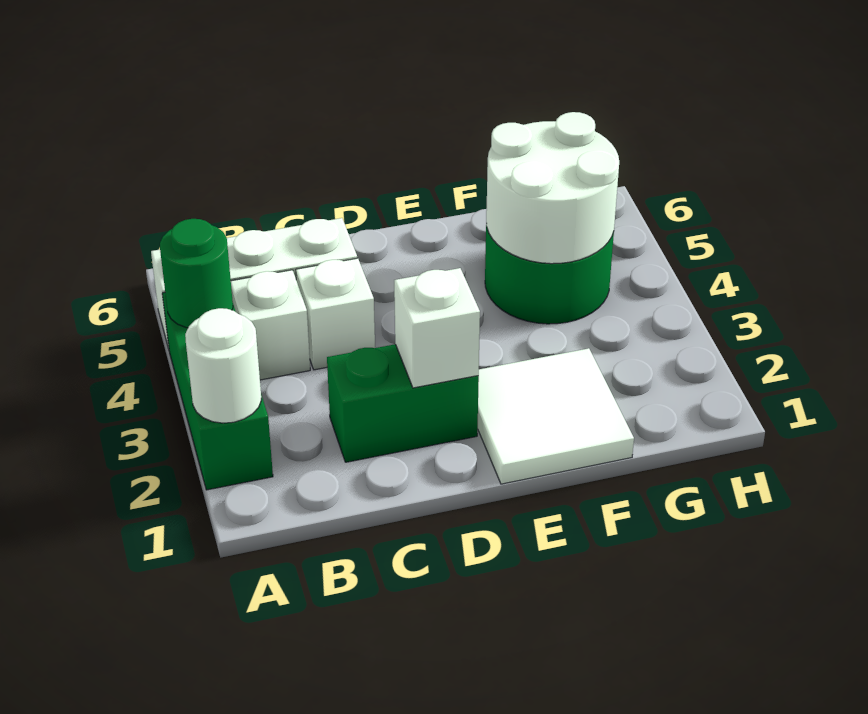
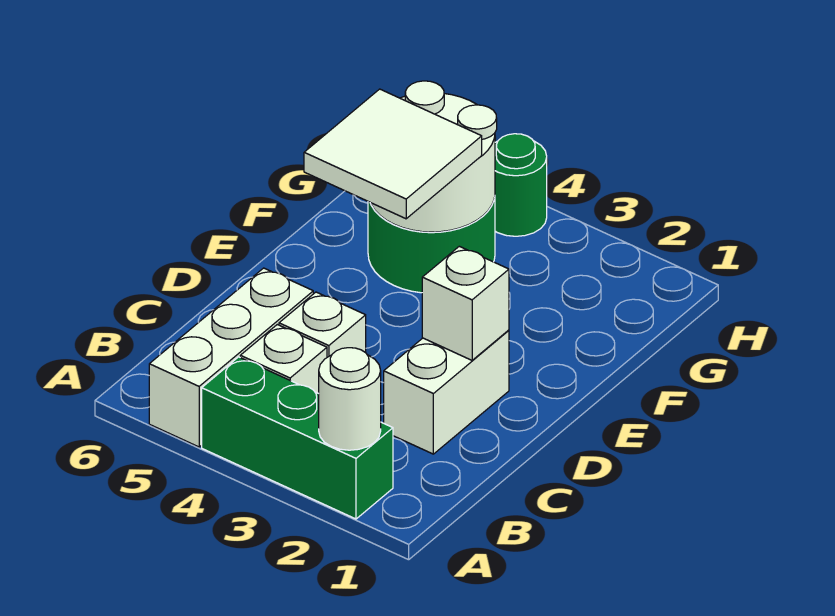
green round brick A4 level 2 -> green round brick H4 level 1
green brick C2:D2 level 1 -> white brick C2:D2 level 1
white tile E1:F2 level 1 -> white tile E4:F5 level 3

